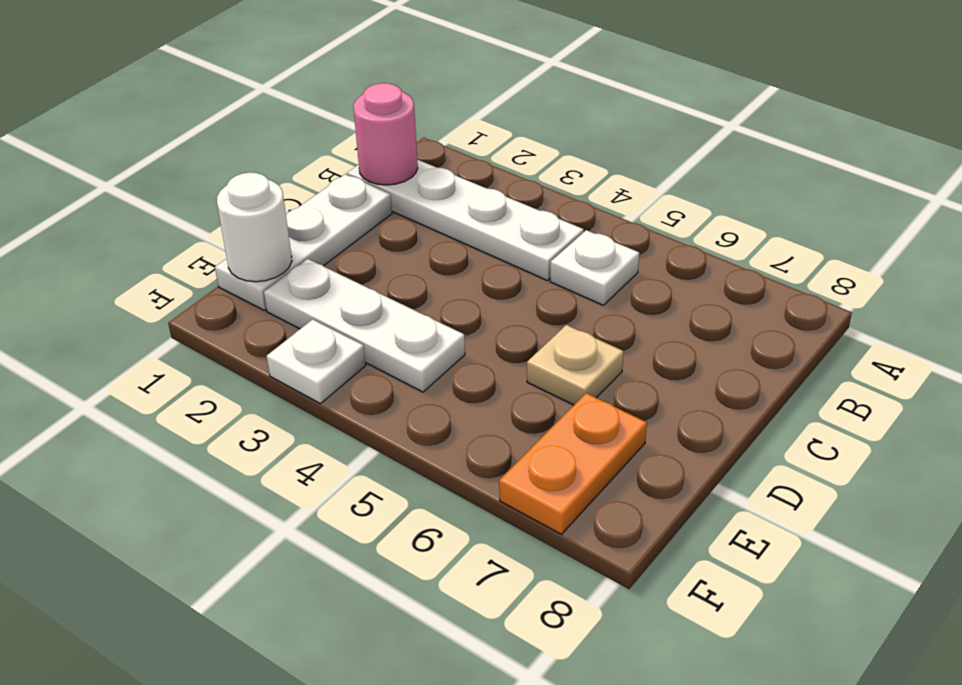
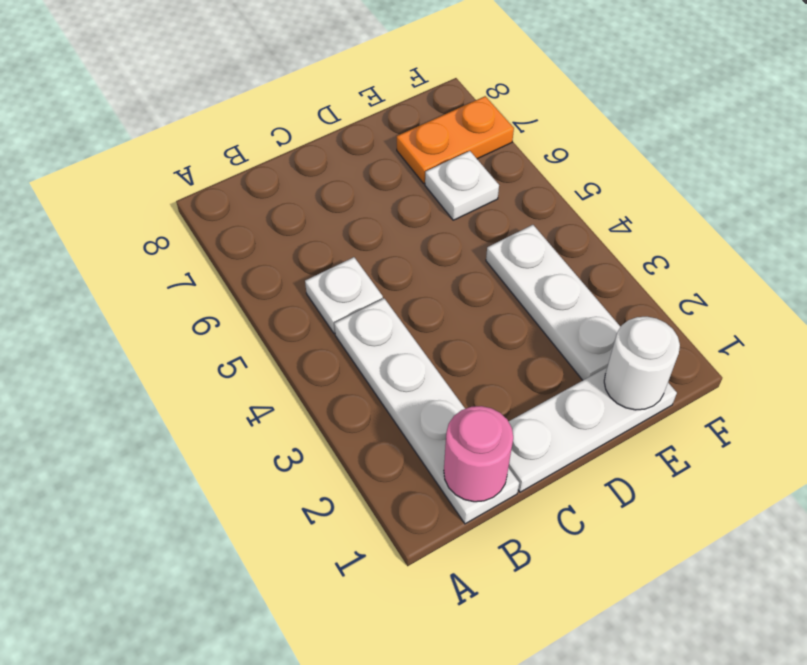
tan plate D6 level 1 -> none
white plate F3 level 1 -> white plate E6 level 1

